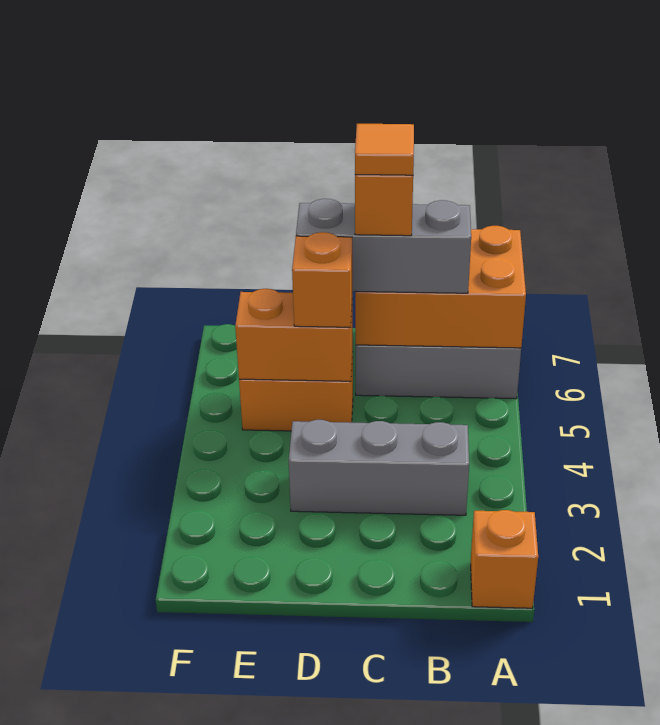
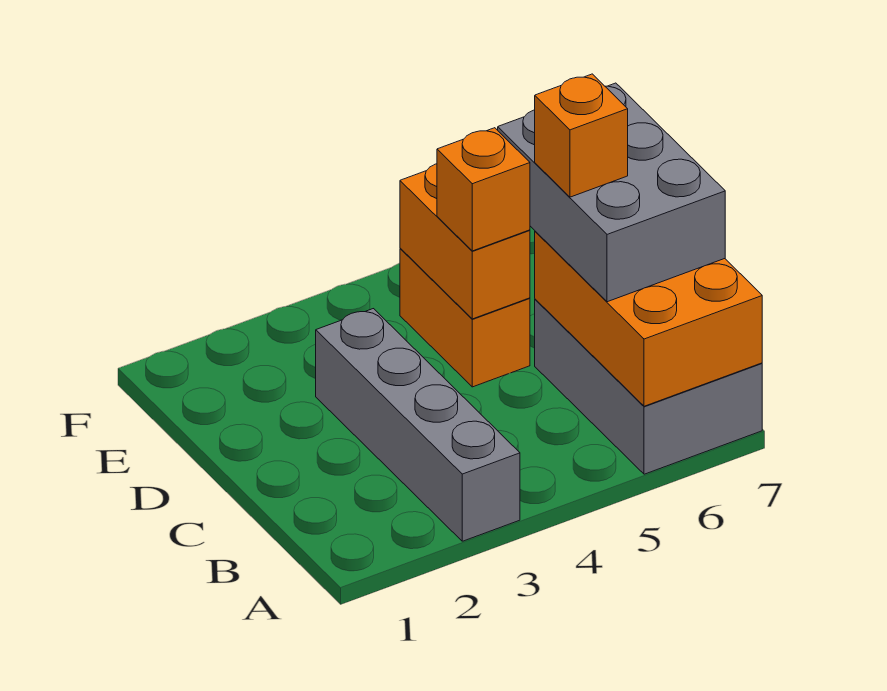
orange brick A1 level 1 -> none
grey brick B3:D3 level 1 -> grey brick A3:D3 level 1
grey brick B6:D6 level 3 -> grey brick B6:D7 level 3
orange tile C6 level 5 -> none

